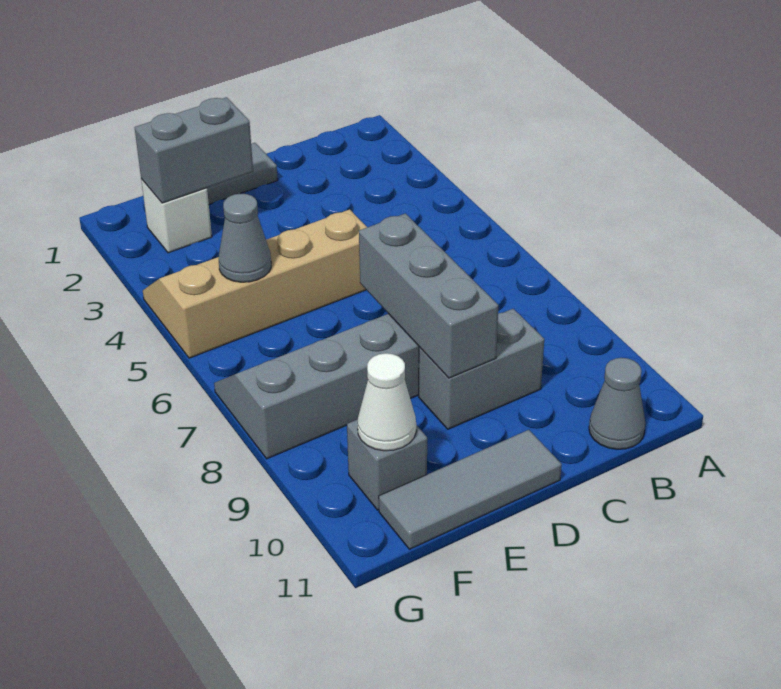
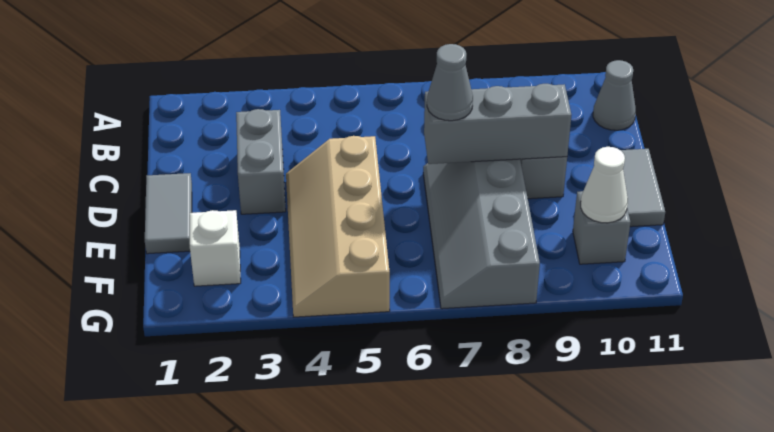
grey tile D11:F11 level 1 -> grey tile D11:E11 level 1
grey brick E2:F2 level 2 -> grey brick C3:D3 level 1
grey cone F5 level 2 -> grey cone D7 level 3

